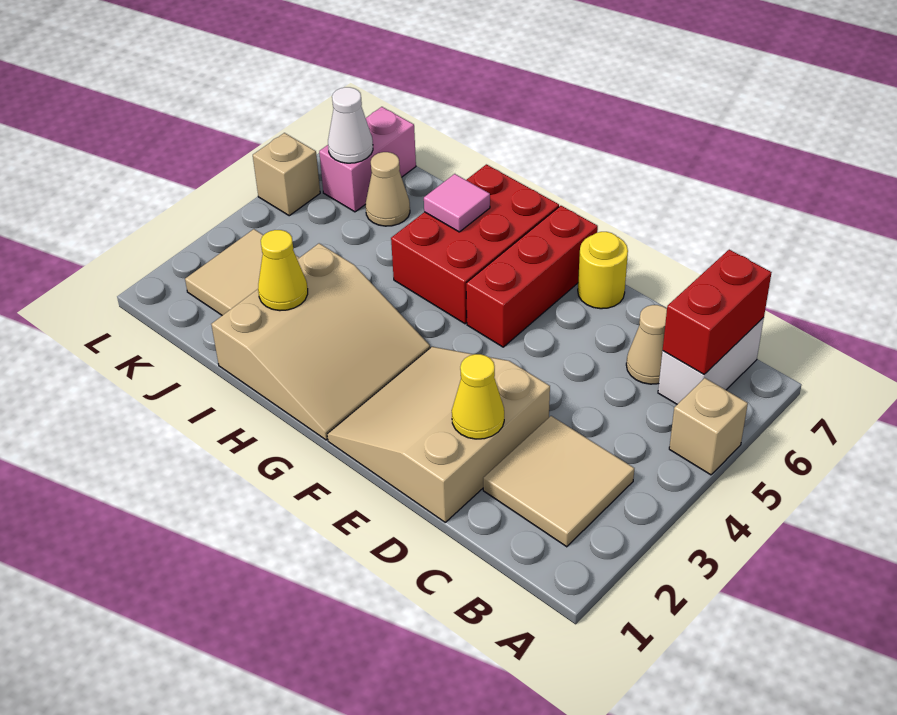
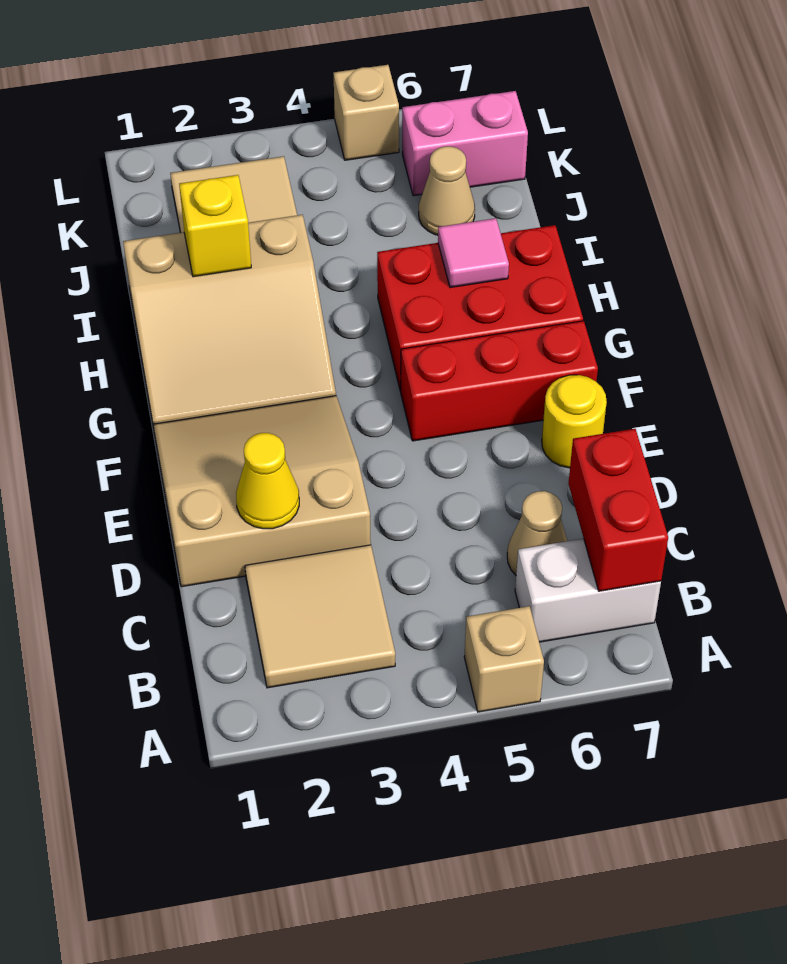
red brick B6:B7 level 2 -> red brick B7:C7 level 2
yellow cone I2 level 2 -> yellow brick I2 level 2
white cone K6 level 2 -> none

